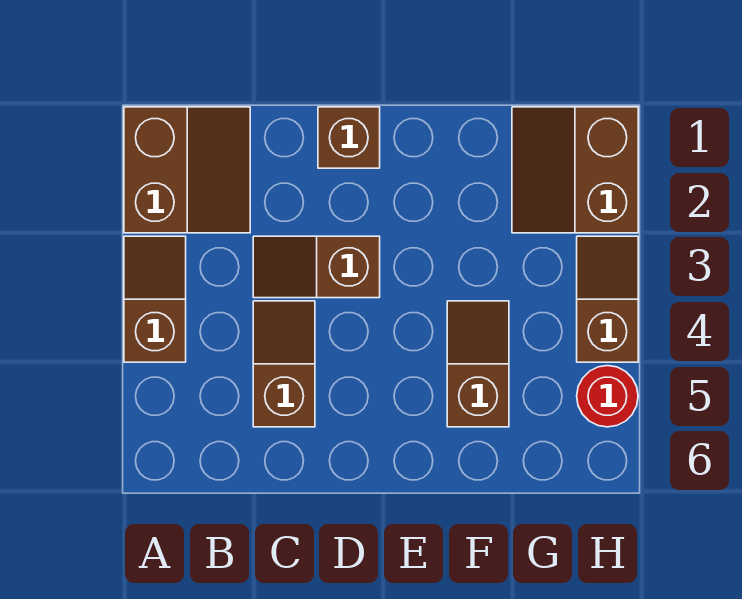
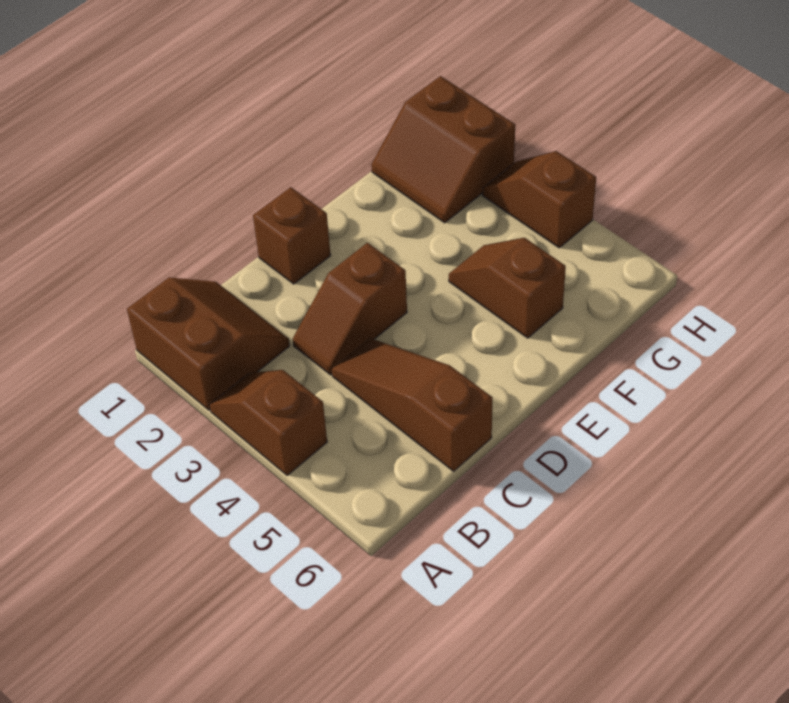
brown slope C4:C5 level 1 top 5 -> brown slope C4:C6 level 1 top 6
red round brick H5 level 1 -> none

